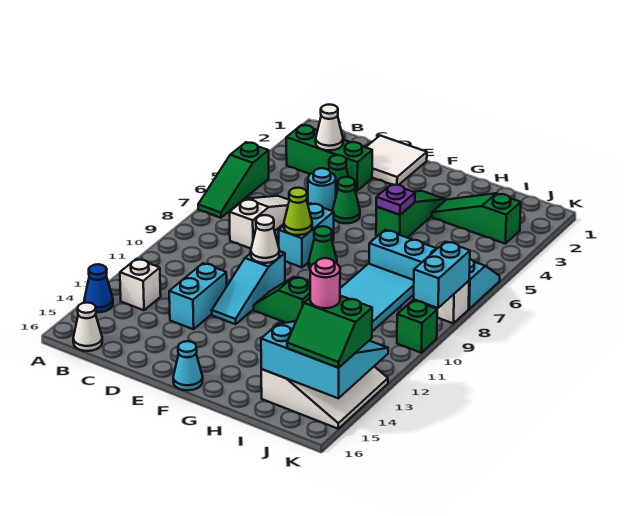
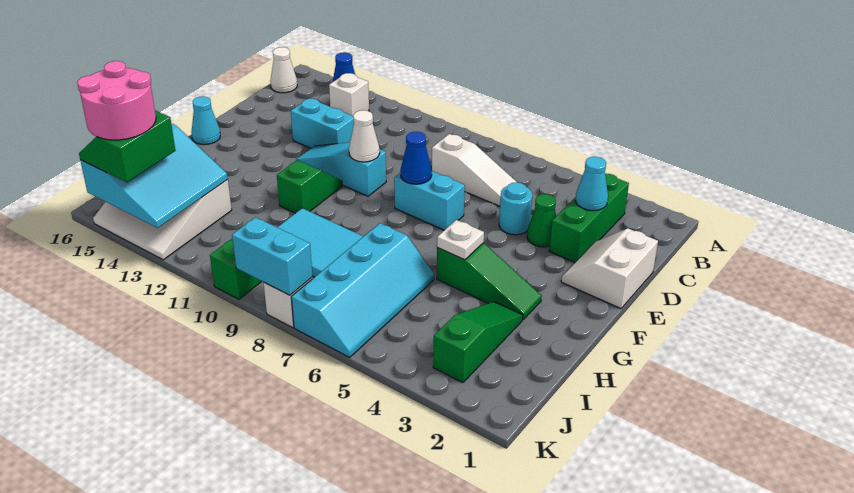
green slope A5:A7 level 1 top 5 -> none
white cone C3 level 2 -> cyan cone C3 level 2
white tile D1:E2 level 1 -> white slope D1:E2 level 1 top 1
green cone E5 level 1 -> none
lime cone E8 level 2 -> blue cone E8 level 2
green cone F8 level 1 -> none
purple plate G5 level 2 -> white plate G5 level 2
pink round brick J14 level 4 -> pink round brick J14:K15 level 4

